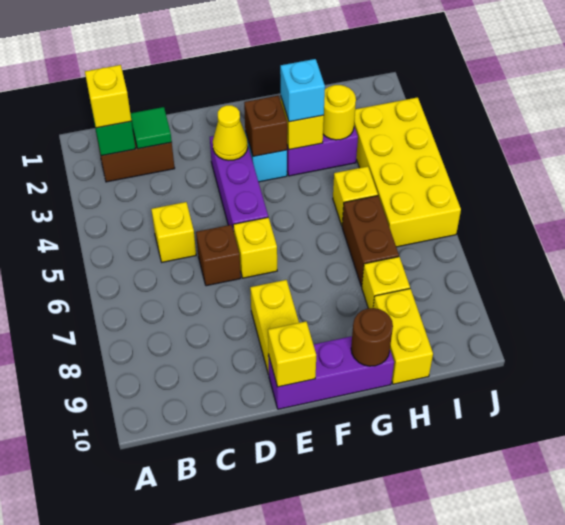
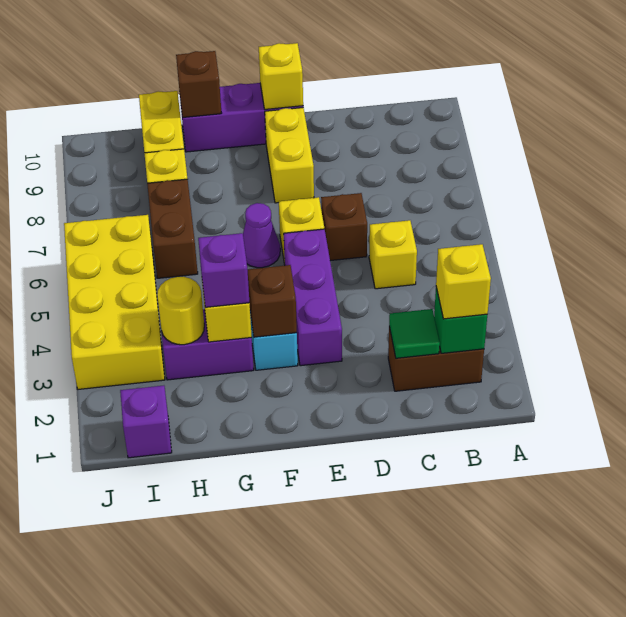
yellow cone E3 level 2 -> none
none -> purple cone F6 level 1
cyan brick G3 level 3 -> purple brick G3 level 3
brown round brick G10 level 2 -> brown brick G10 level 2
yellow brick H5 level 1 -> none
none -> purple brick I1 level 1

